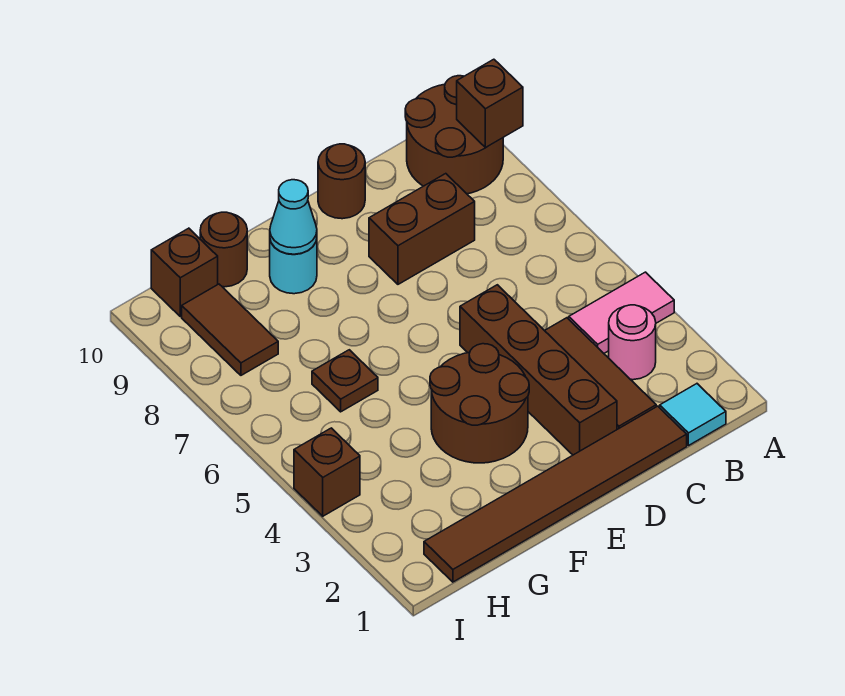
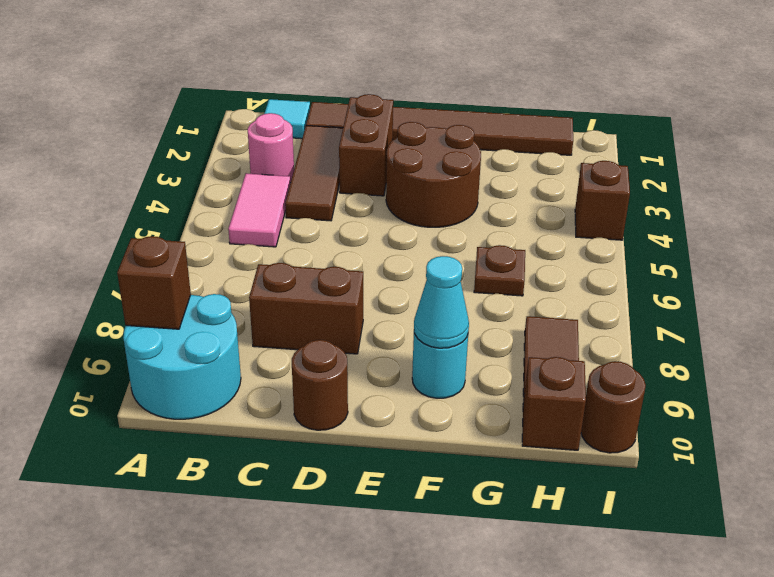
pink tile A4:B4 level 1 -> pink tile B4:B5 level 1
brown round brick A9:B10 level 1 -> cyan round brick A9:B10 level 1
brown brick D2:D5 level 1 -> brown brick D2:D3 level 1
brown round brick G10 level 1 -> brown round brick I10 level 1

